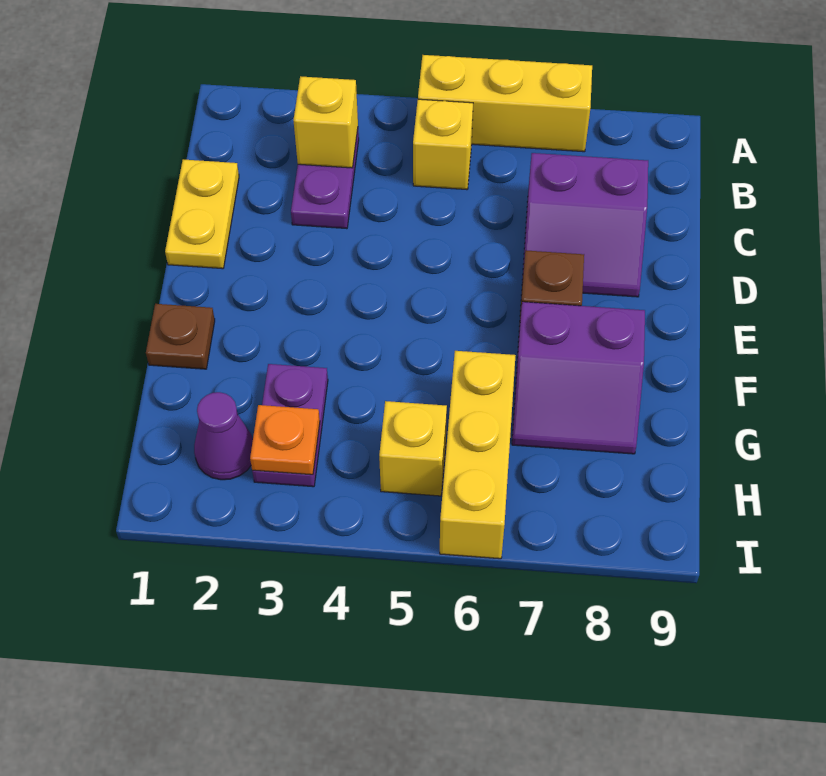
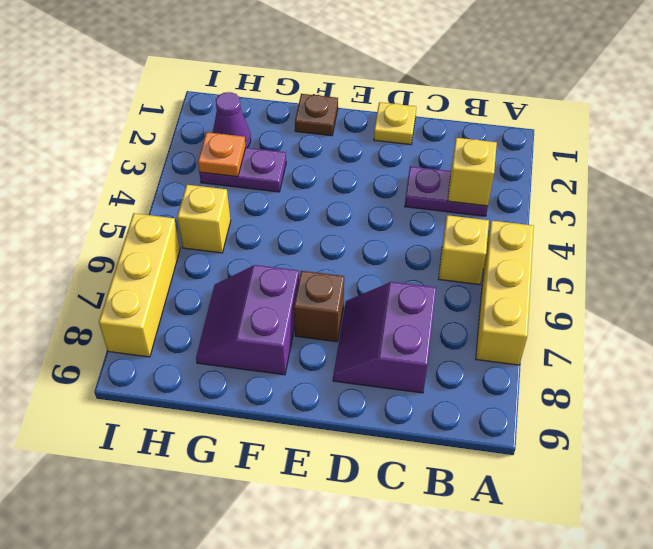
yellow plate C1:D1 level 1 -> yellow plate D1 level 1
yellow brick G6:I6 level 1 -> yellow brick I6:I8 level 1

